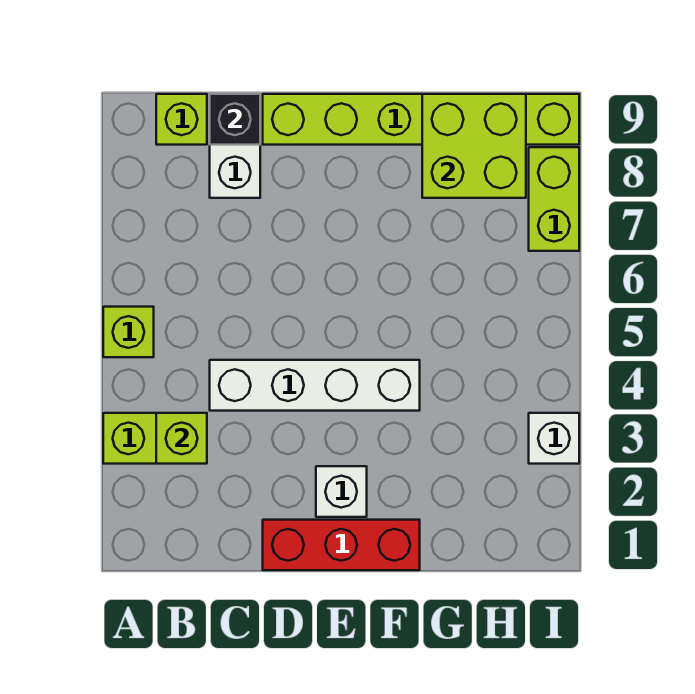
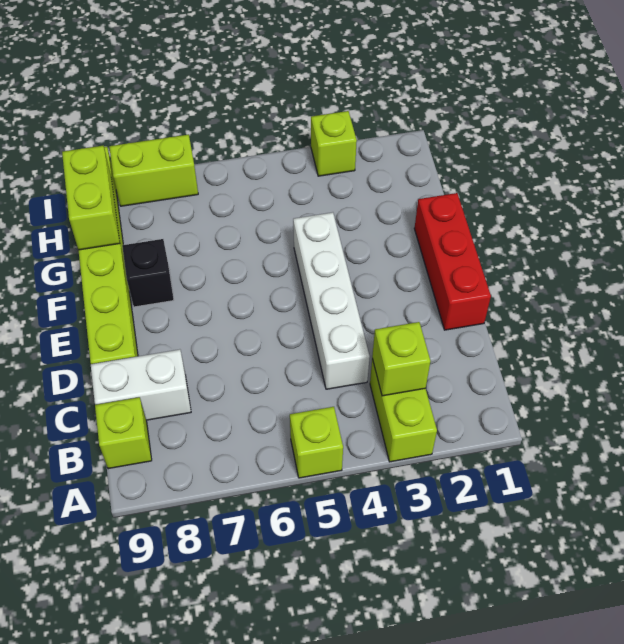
black brick C9 level 2 -> black brick F8 level 1
white brick E2 level 1 -> none
lime brick G8:H9 level 2 -> lime brick G9:H9 level 2
white brick I3 level 1 -> lime brick I3 level 1

